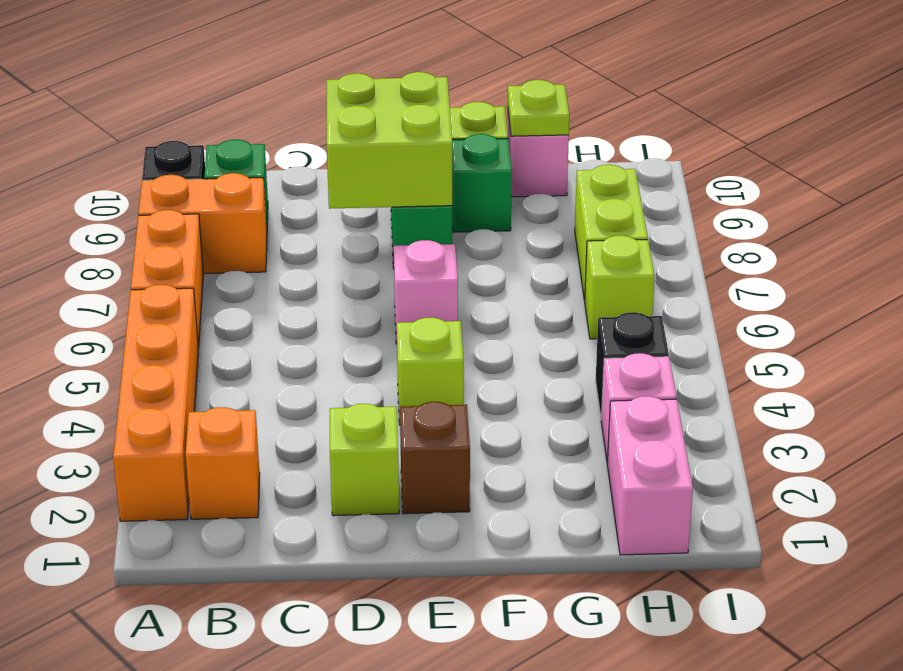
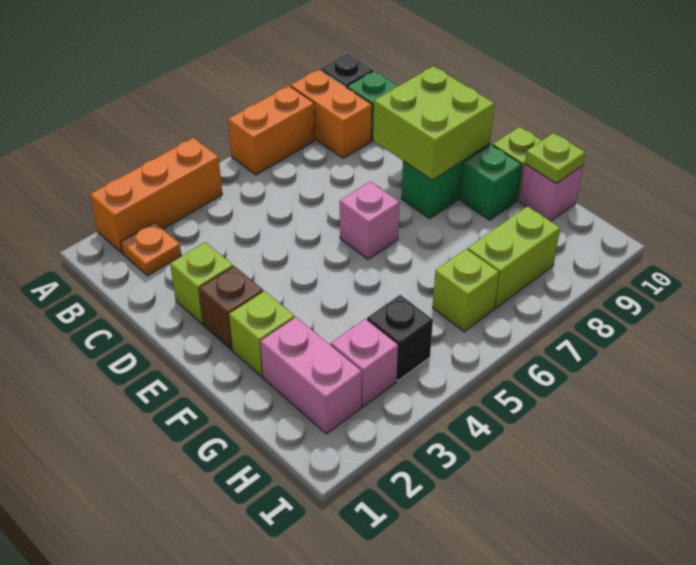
orange brick A2:A5 level 1 -> orange brick A2:A4 level 1
orange brick B2 level 1 -> orange plate B2 level 1
lime brick E4 level 1 -> lime brick F2 level 1
pink brick H1:H2 level 1 -> pink brick G2:H2 level 1

